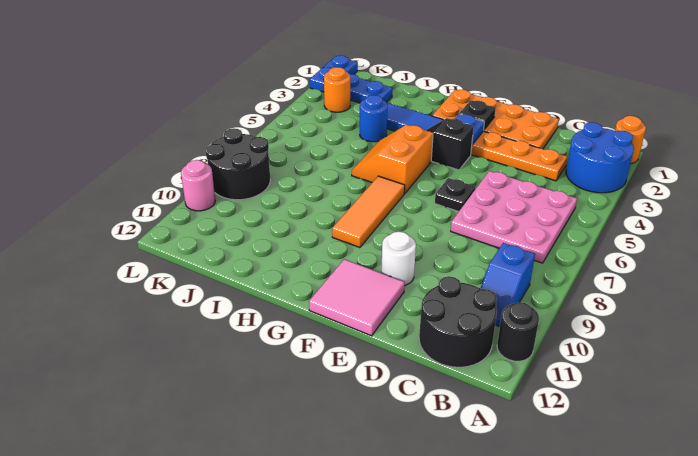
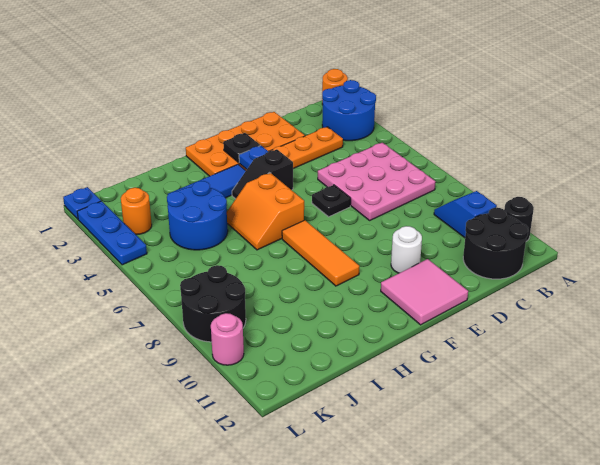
blue slope B9:B10 level 1 top 9 -> blue slope B9:B10 level 1 top 10
blue round brick I4 level 1 -> blue round brick I4:J5 level 1
blue plate J2:L2 level 1 -> blue plate L2:L4 level 1

